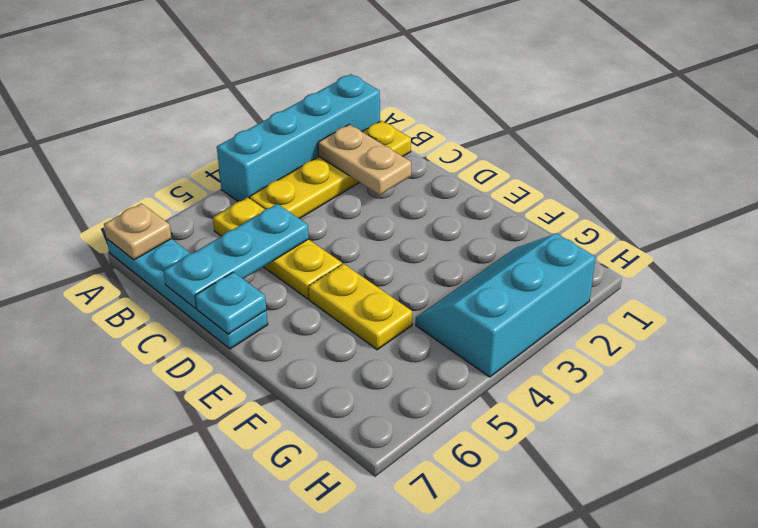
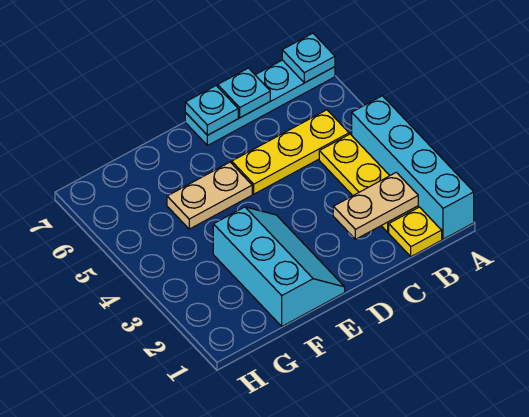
tan plate A7 level 2 -> cyan plate A7 level 2
cyan plate C5:C7 level 2 -> cyan plate C7 level 2
yellow plate E5:F5 level 1 -> tan plate E5:F5 level 1
cyan slope G2:H4 level 1 top H -> cyan slope E1:F3 level 1 top F

